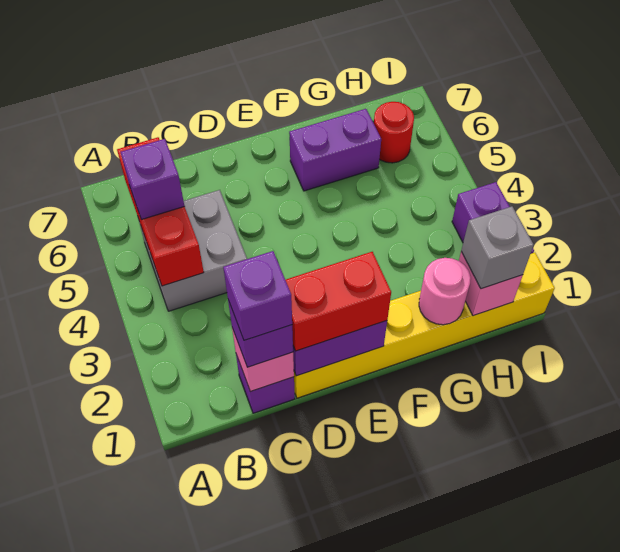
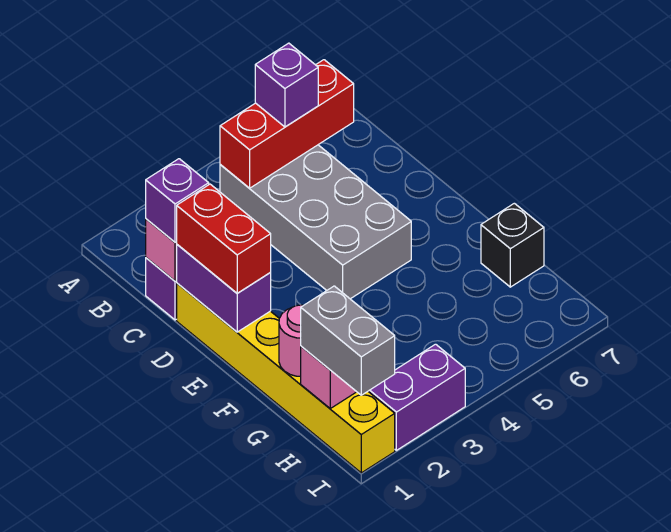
grey brick B4:C5 level 1 -> grey brick B4:E5 level 1
purple brick C1 level 4 -> none
purple brick F6:G6 level 1 -> none
none -> black brick G7 level 1
grey brick H1 level 3 -> grey brick H1:I1 level 3
red round brick H6 level 1 -> none

